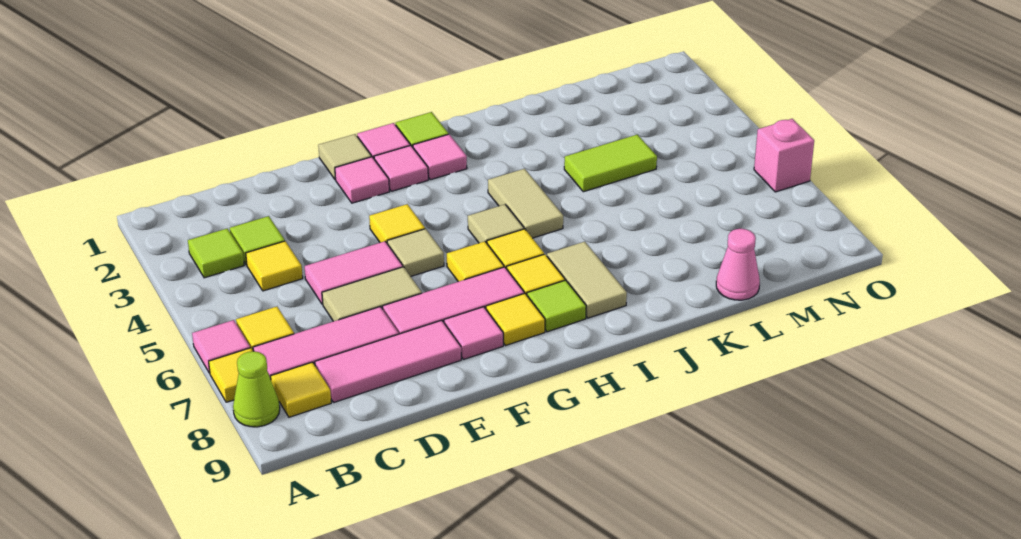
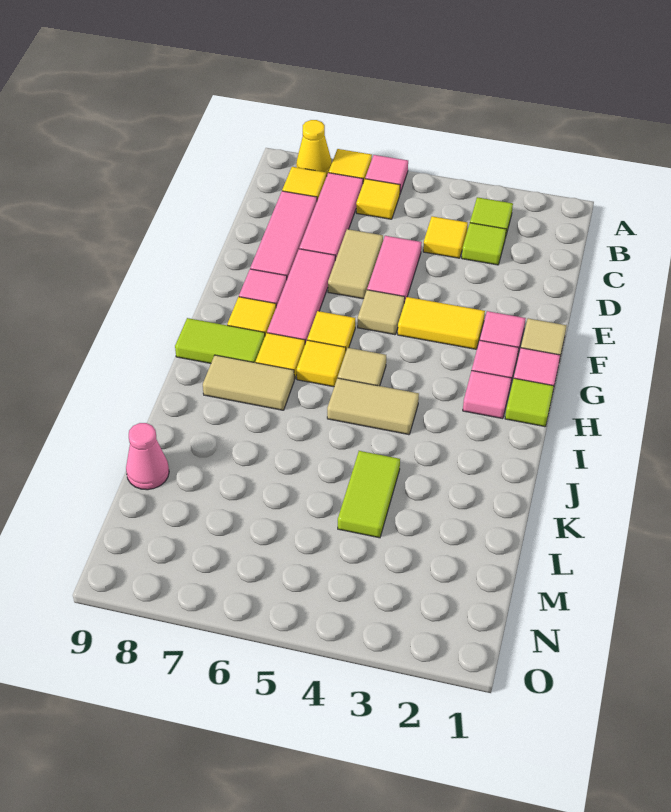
lime cone A8 level 1 -> yellow cone A8 level 1
yellow tile F4 level 1 -> yellow tile F3:F4 level 1
lime tile H8 level 1 -> lime tile H8:H9 level 1
pink brick O6 level 1 -> none

